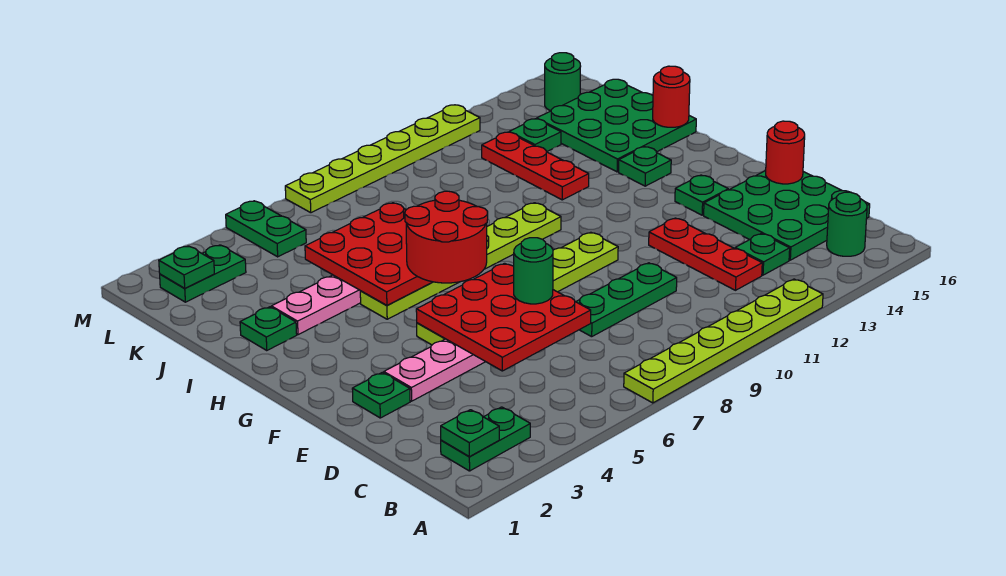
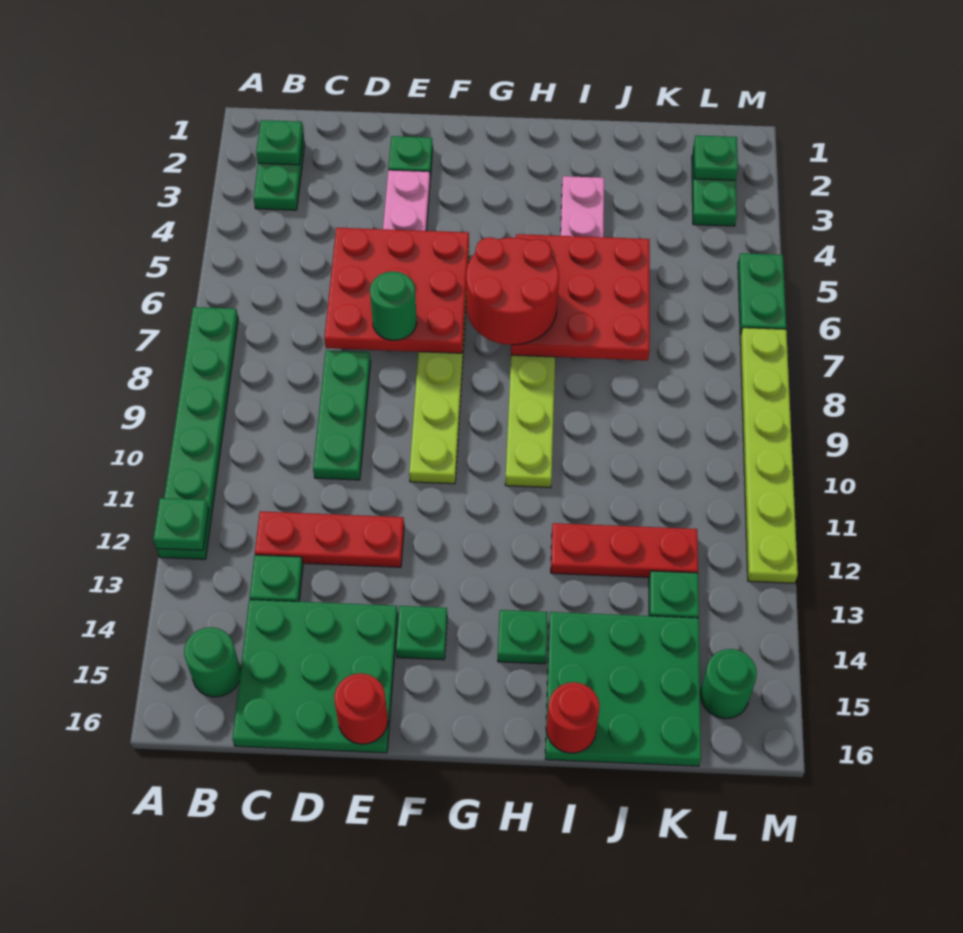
lime plate A7:A12 level 1 -> green plate A7:A12 level 1
green plate I2 level 1 -> green plate A12 level 2
green plate L5:M5 level 1 -> green plate M5:M6 level 1

